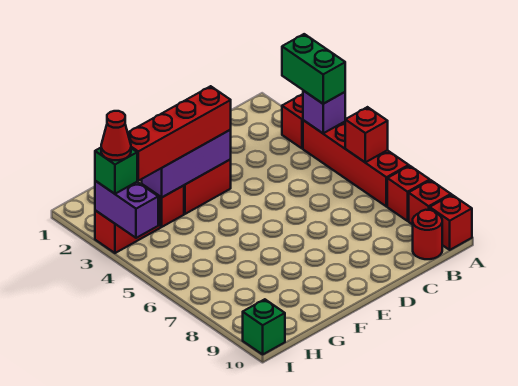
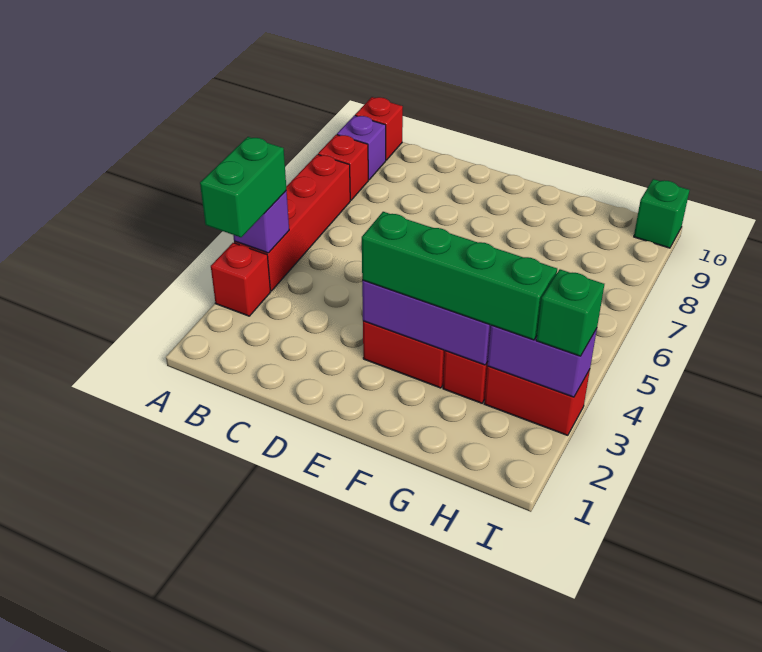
red brick A6 level 2 -> none
red brick A9 level 1 -> purple brick A9 level 1
red round brick B10 level 1 -> none
red brick E3:H3 level 3 -> green brick E3:H3 level 3
purple brick I3:I4 level 2 -> purple brick H3:I3 level 2
red cone I3 level 4 -> none

